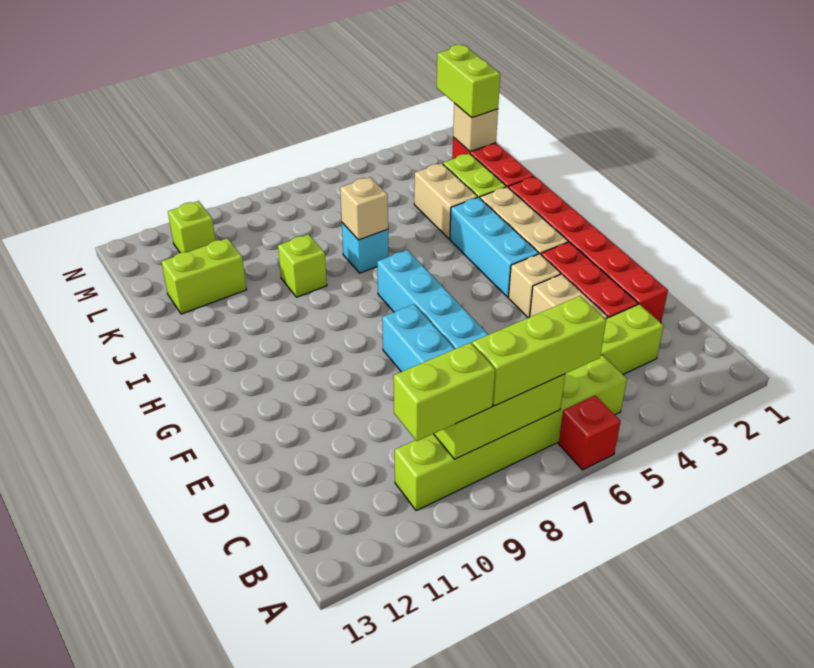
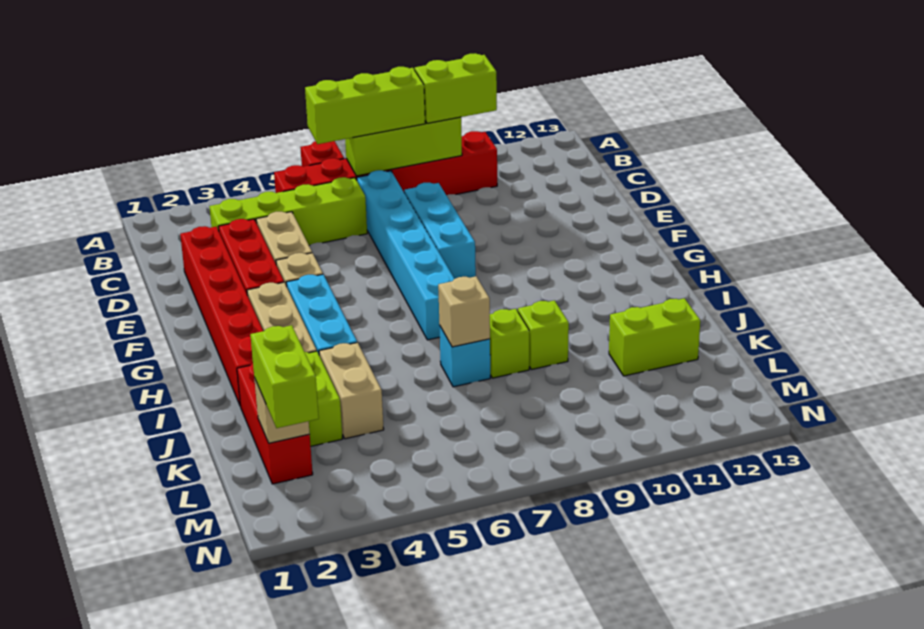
lime brick B5:B10 level 1 -> red brick B5:B10 level 1
lime brick M11 level 1 -> lime brick J8 level 1

